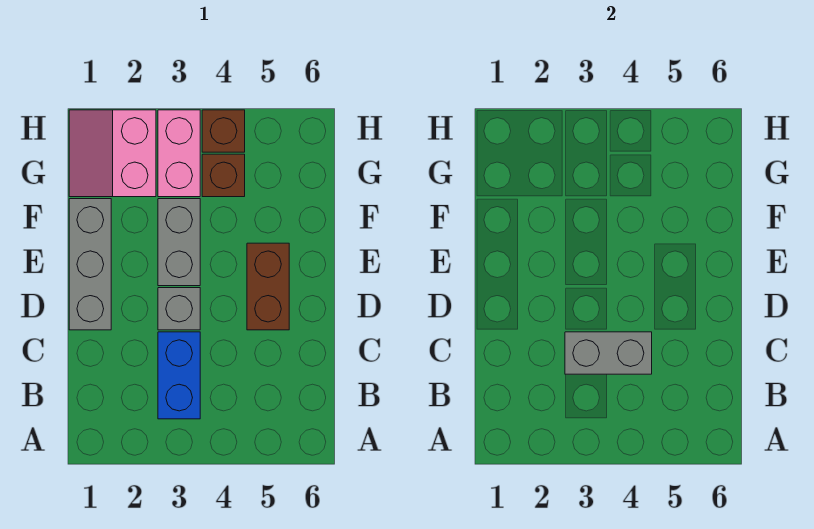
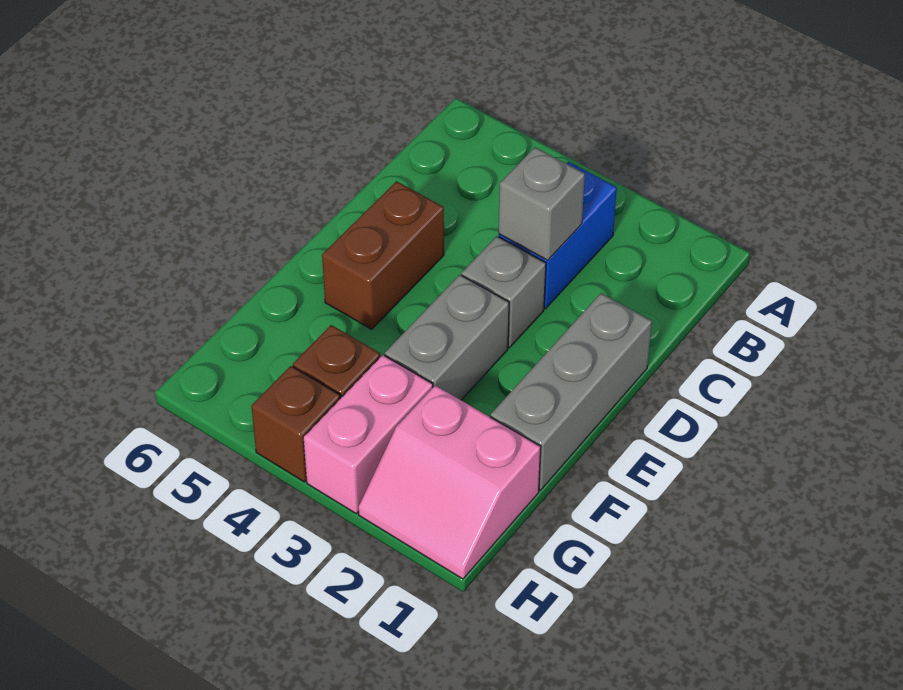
grey brick C3:C4 level 2 -> grey brick C3 level 2
pink slope G1:H2 level 1 top 2 -> pink slope G1:H2 level 1 top G

